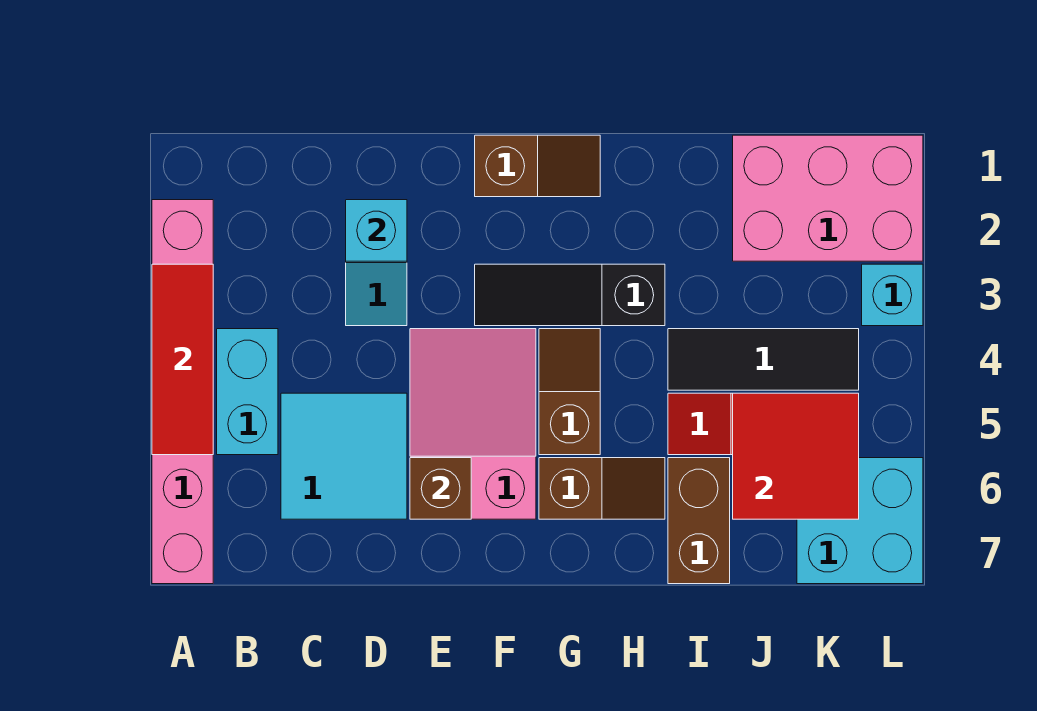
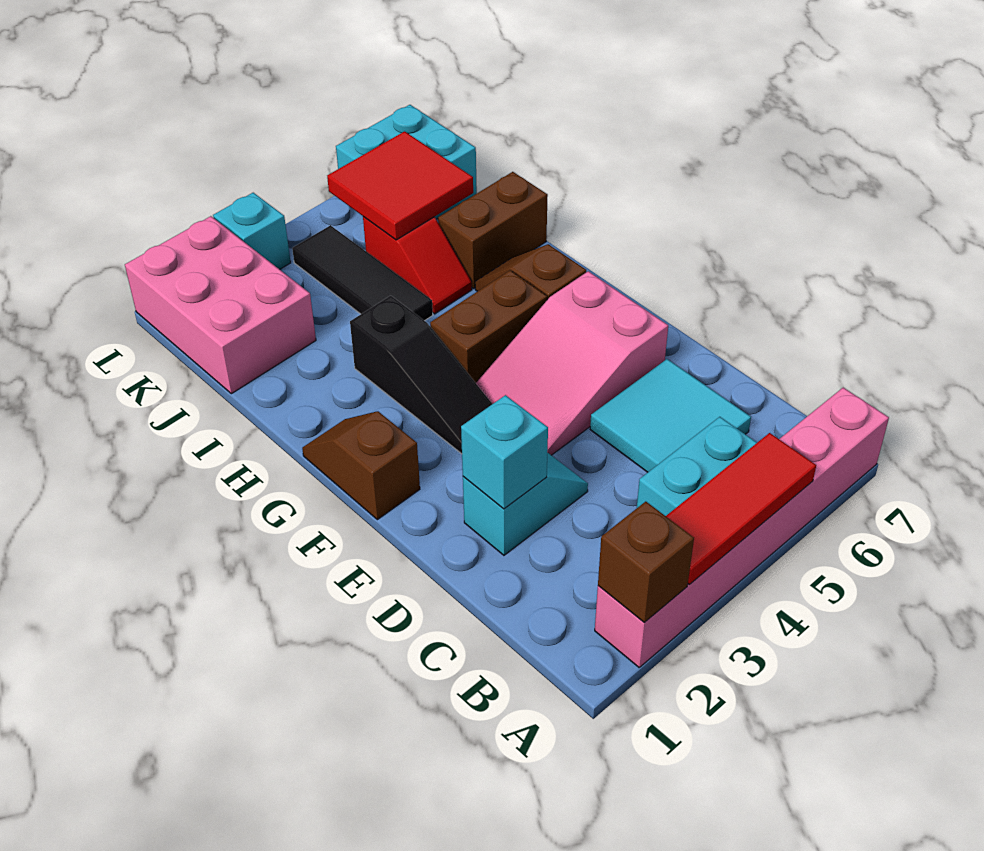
brown brick E6 level 2 -> brown brick A2 level 2
brown slope G4:G5 level 1 top 5 -> brown brick G4:G5 level 1

